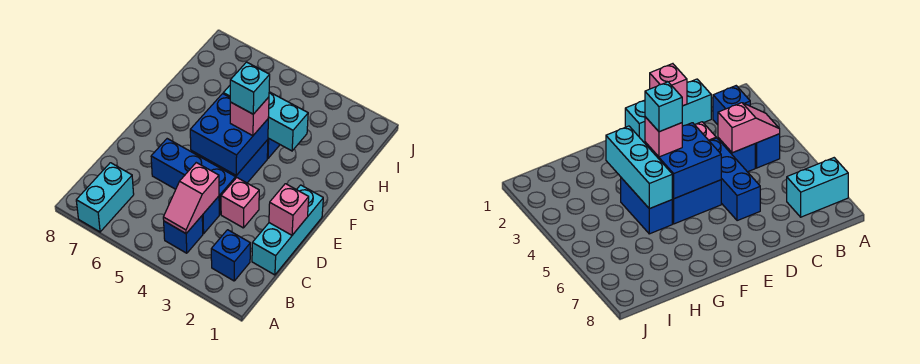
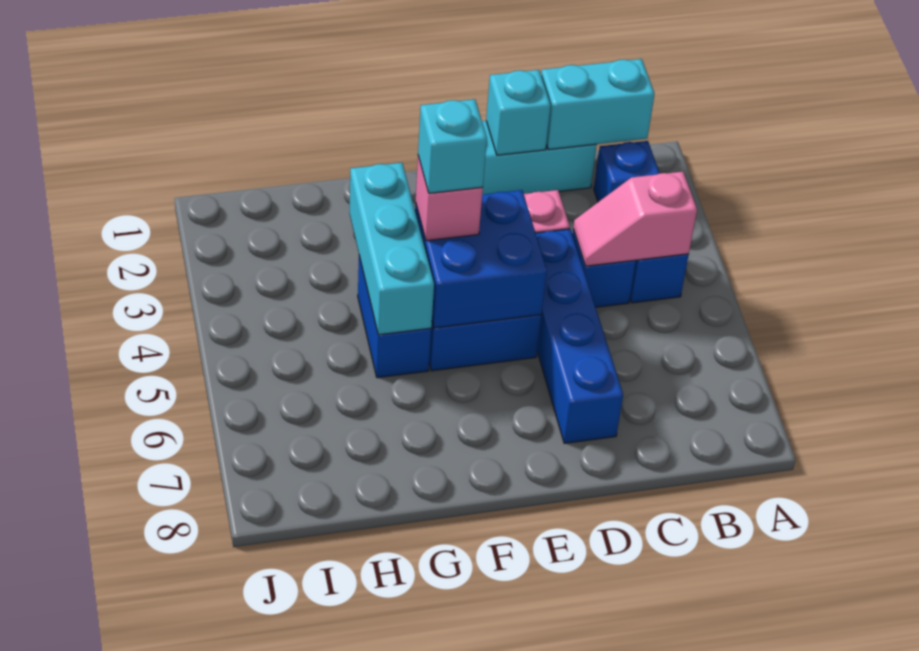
cyan brick A7:B7 level 1 -> cyan brick B1:C1 level 2
pink slope B4:C4 level 2 top C -> pink slope B4:C4 level 2 top B
pink brick D1 level 2 -> cyan brick D1 level 2
blue brick D4:D6 level 1 -> blue brick D4:D7 level 1

